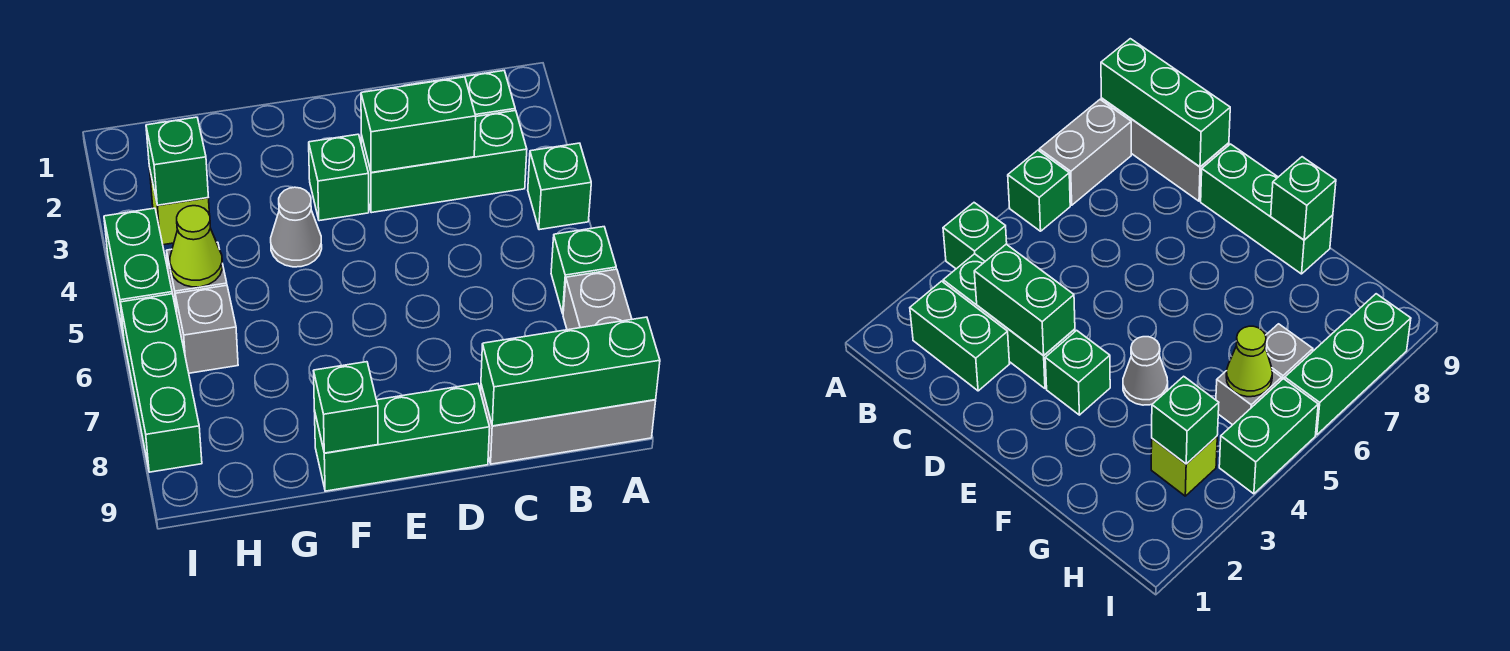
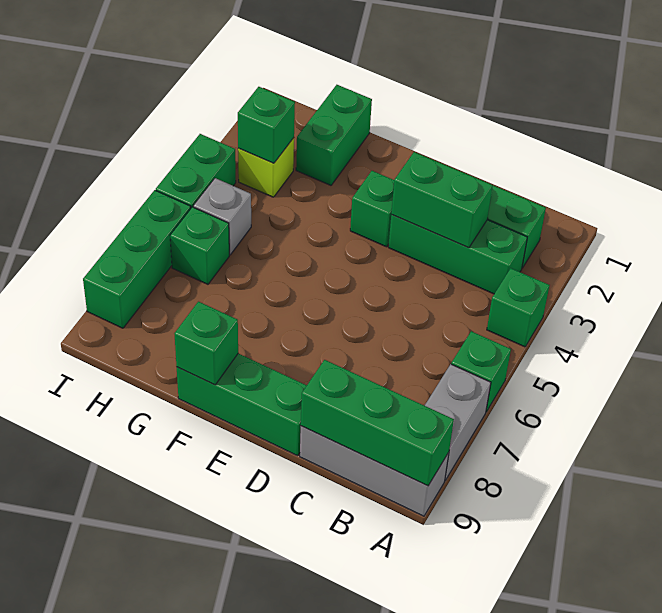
grey cone F4 level 1 -> none
none -> green brick G1:G2 level 1
lime cone H5 level 2 -> none
grey brick H6 level 1 -> green brick H6 level 1

